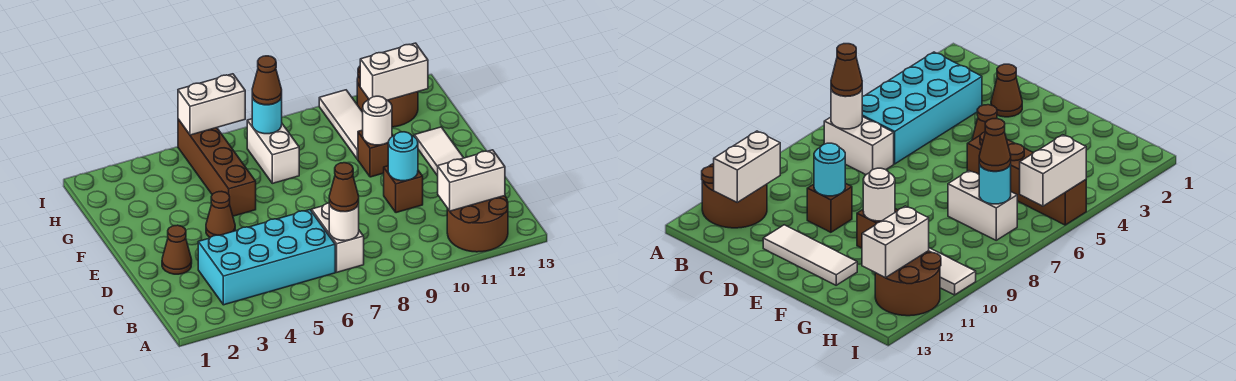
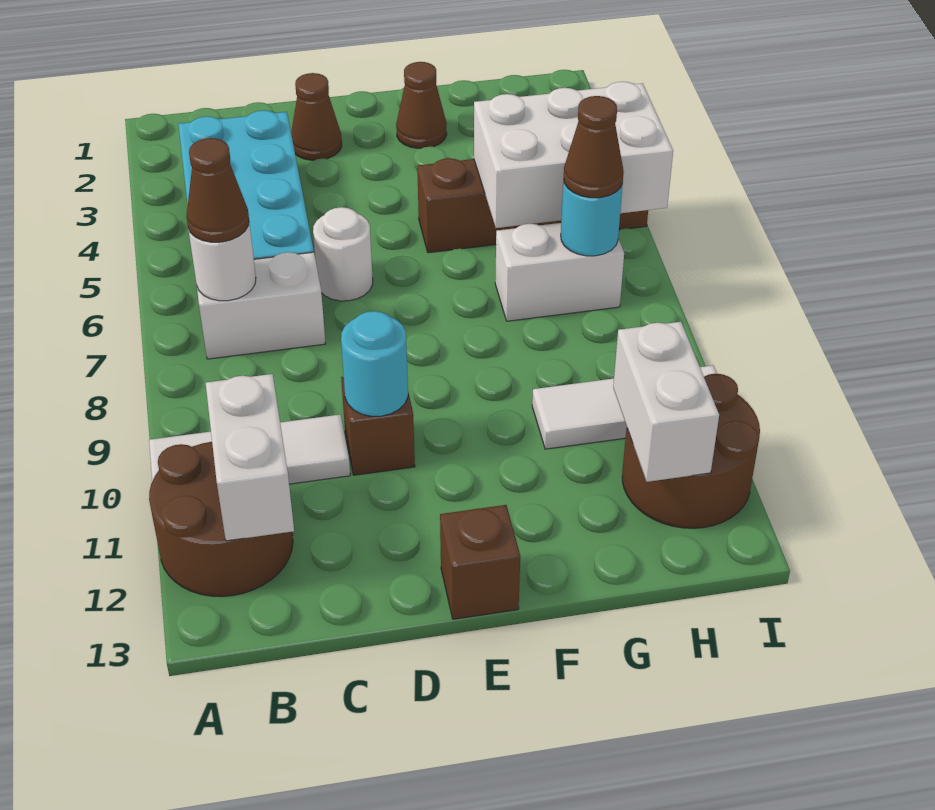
white tile D12:F12 level 1 -> white tile A10:C10 level 1
brown cone E4 level 1 -> brown cone F2 level 1
brown brick F10 level 1 -> brown brick E13 level 1
white round brick F10 level 2 -> white round brick D6 level 1
white brick I5:I6 level 2 -> white brick G5:I6 level 2

